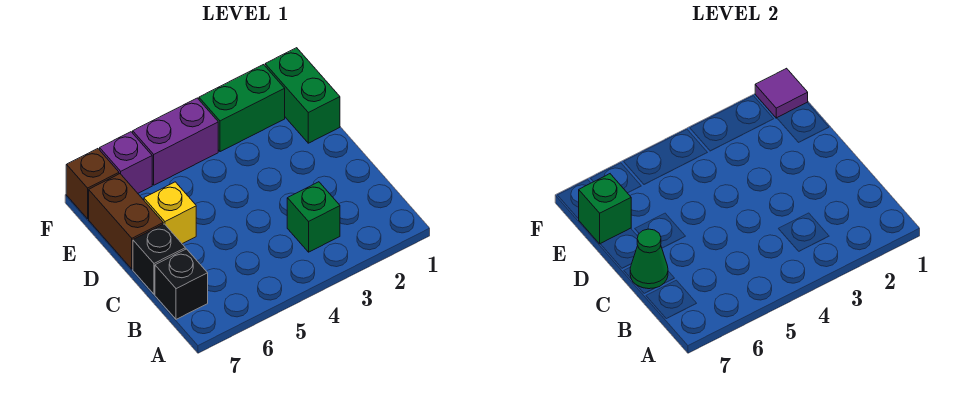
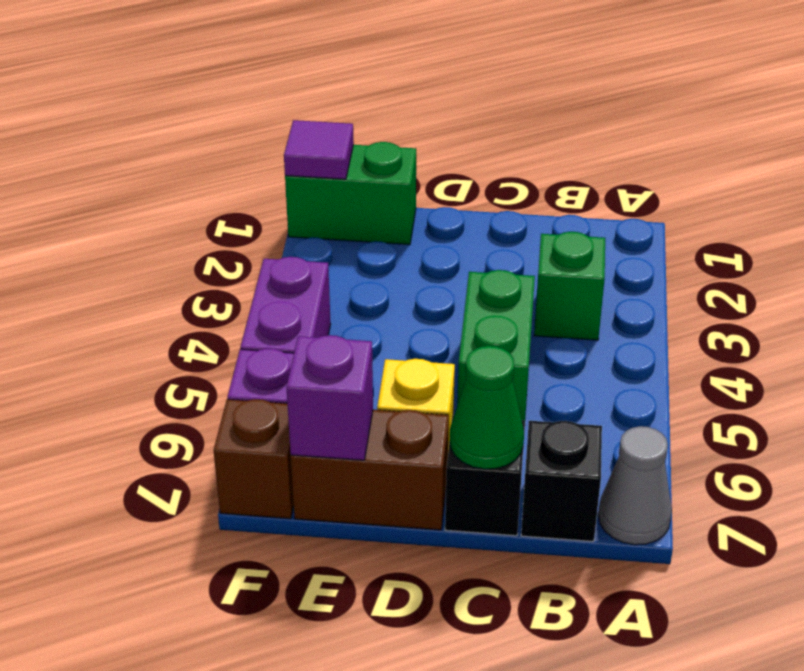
none -> grey cone A7 level 1
green brick E7 level 2 -> purple brick E7 level 2
green brick F2:F3 level 1 -> green brick C4:C5 level 1

